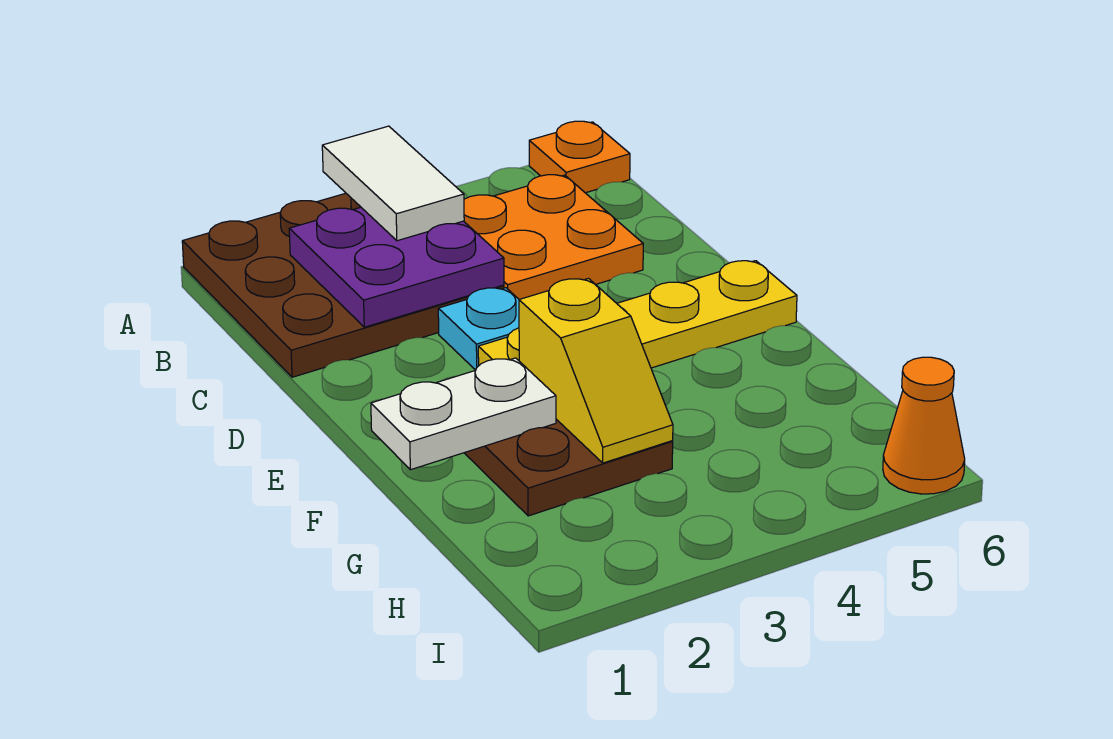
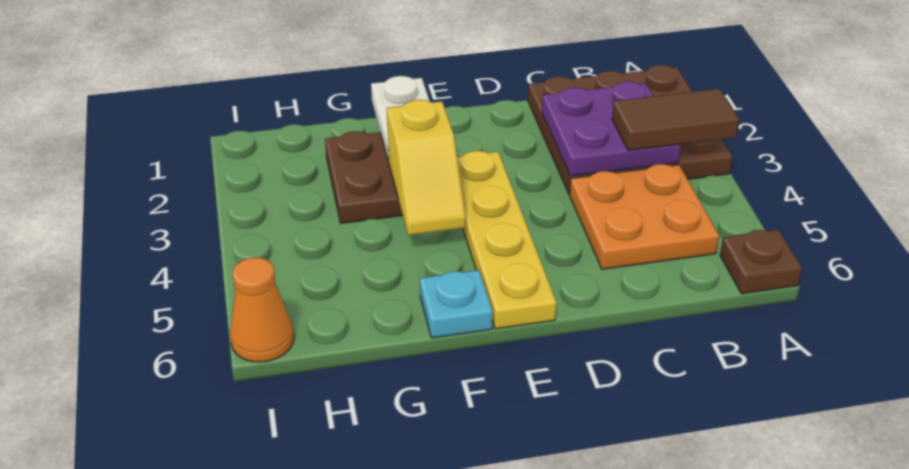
white tile A3:B3 level 3 -> brown tile A3:B3 level 3
orange plate A6 level 1 -> brown plate A6 level 1
cyan plate D3 level 1 -> cyan plate F6 level 1
yellow slope F3:G3 level 2 top F -> yellow slope F3:F4 level 2 top 3

